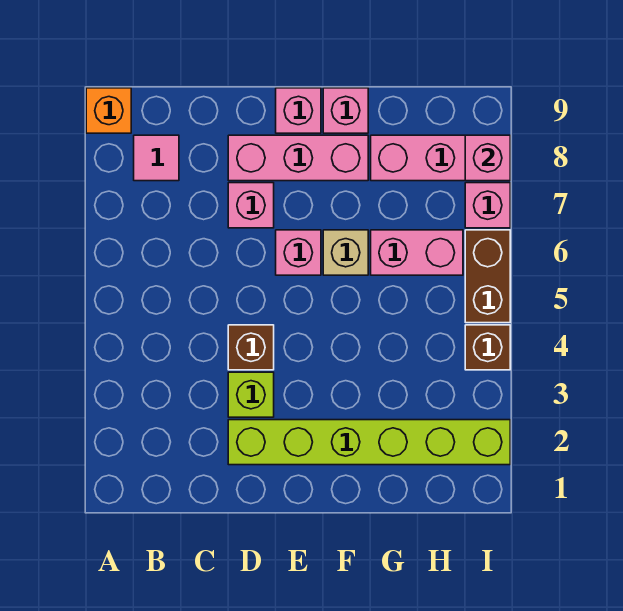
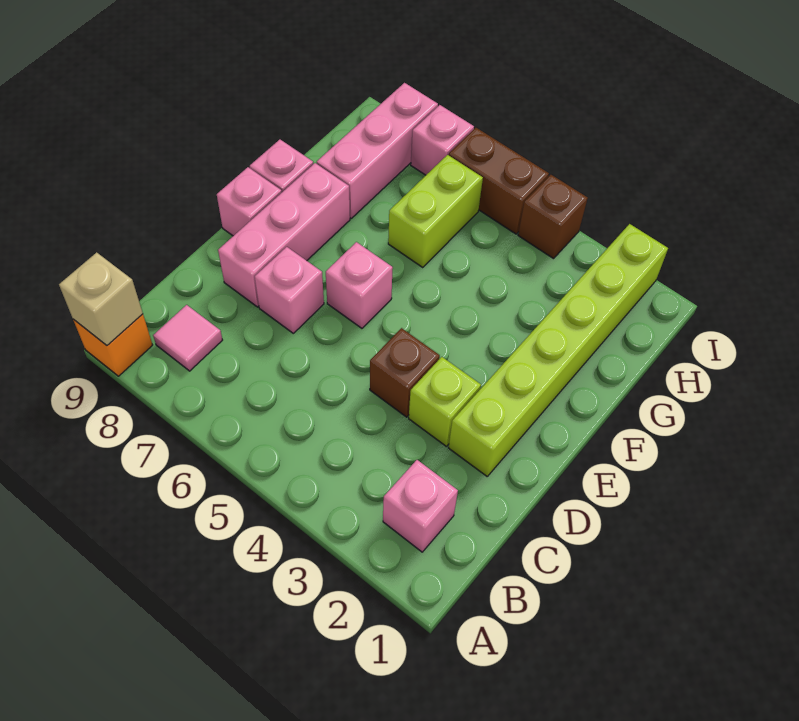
tan brick F6 level 1 -> tan brick A9 level 2
pink brick G6:H6 level 1 -> lime brick G6:H6 level 1
pink brick I8 level 2 -> pink brick B2 level 1

